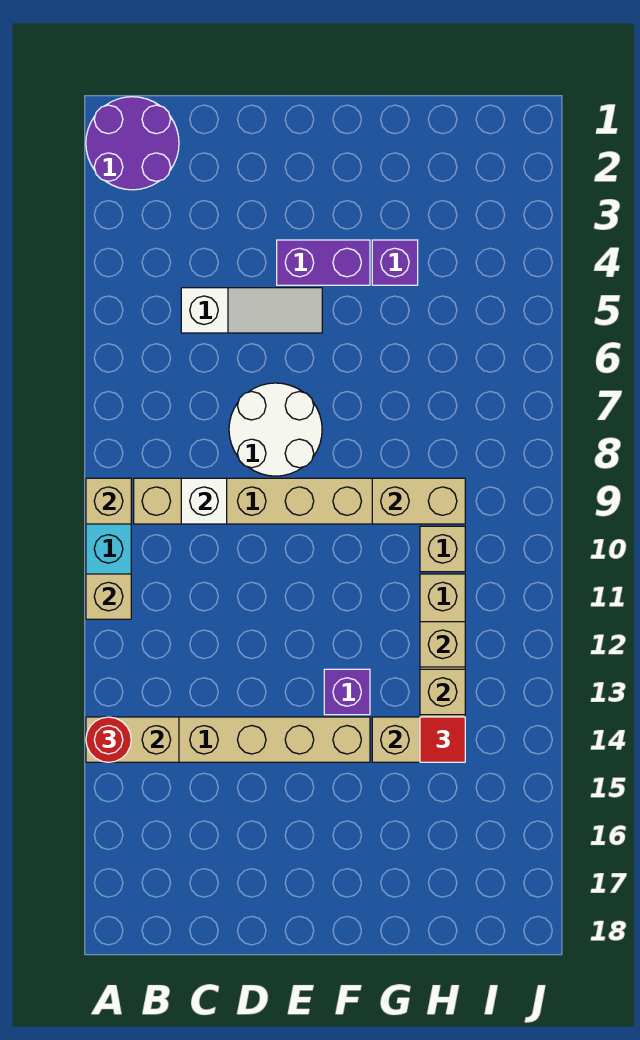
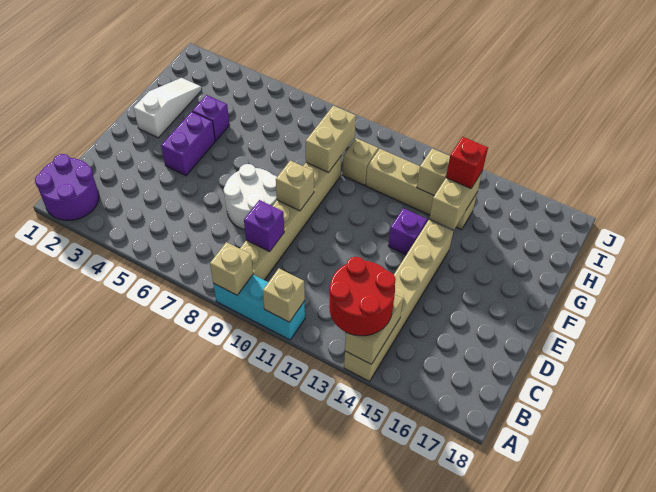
red round brick A14 level 3 -> red round brick A13:B14 level 3
white slope C5:E5 level 1 top C -> white slope F2:H2 level 1 top F
white brick C9 level 2 -> purple brick C9 level 2
tan brick H12 level 2 -> tan brick E9 level 2
red tile H14 level 3 -> red brick H14 level 3

